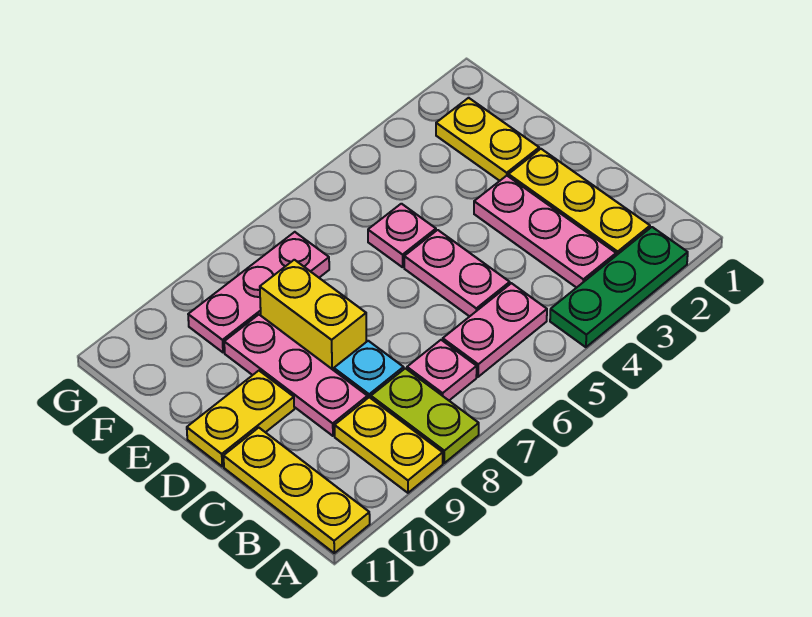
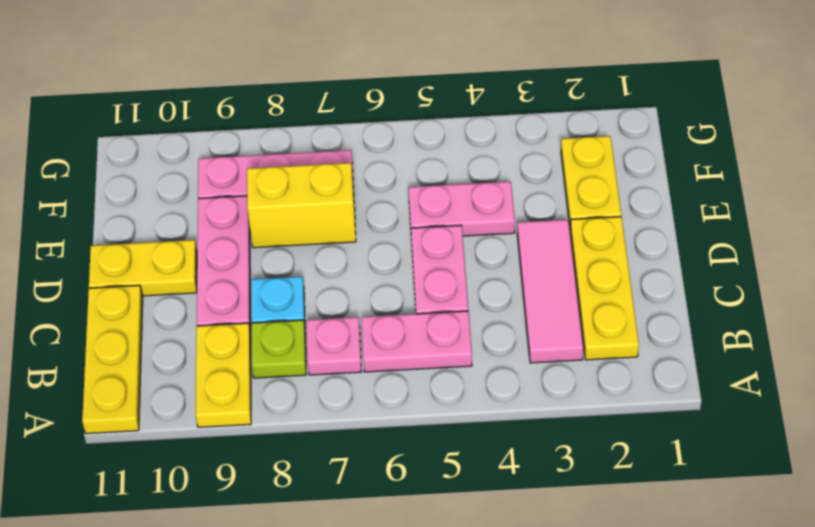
green plate A2:A4 level 1 -> none
lime plate A8:B8 level 1 -> lime plate B8 level 1
pink plate B3:D3 level 1 -> pink tile B3:D3 level 1
yellow brick D8:E8 level 1 -> yellow brick E7:E8 level 1
pink plate E5 level 1 -> pink plate E4:E5 level 1

